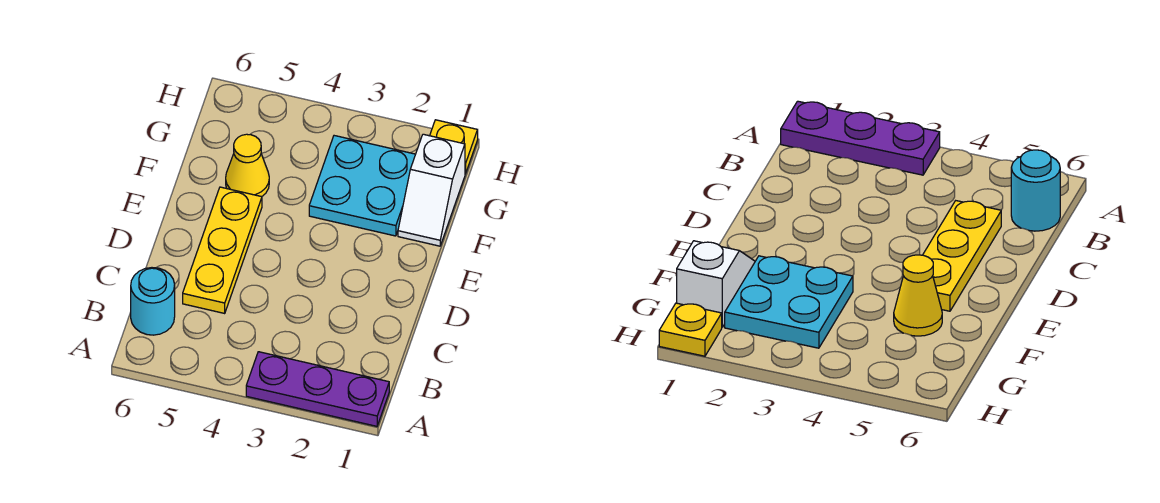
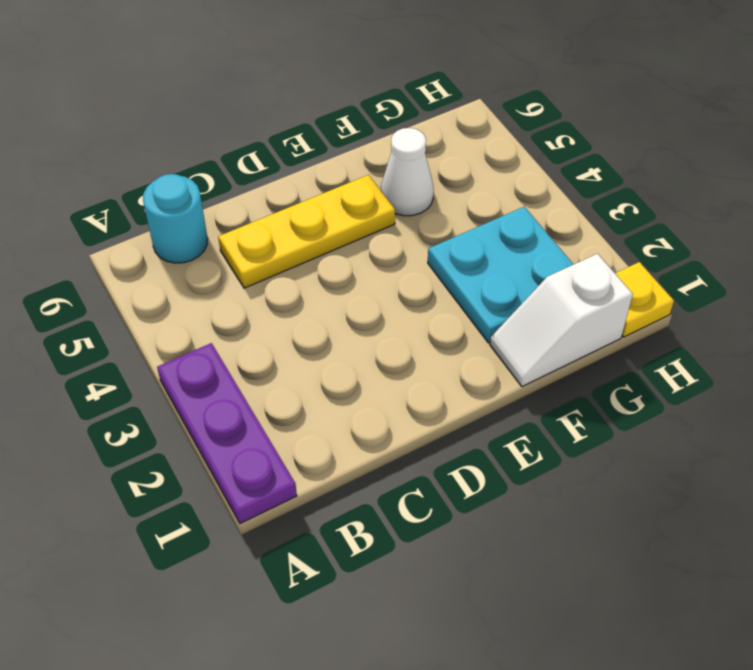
yellow cone F5 level 1 -> white cone F5 level 1

